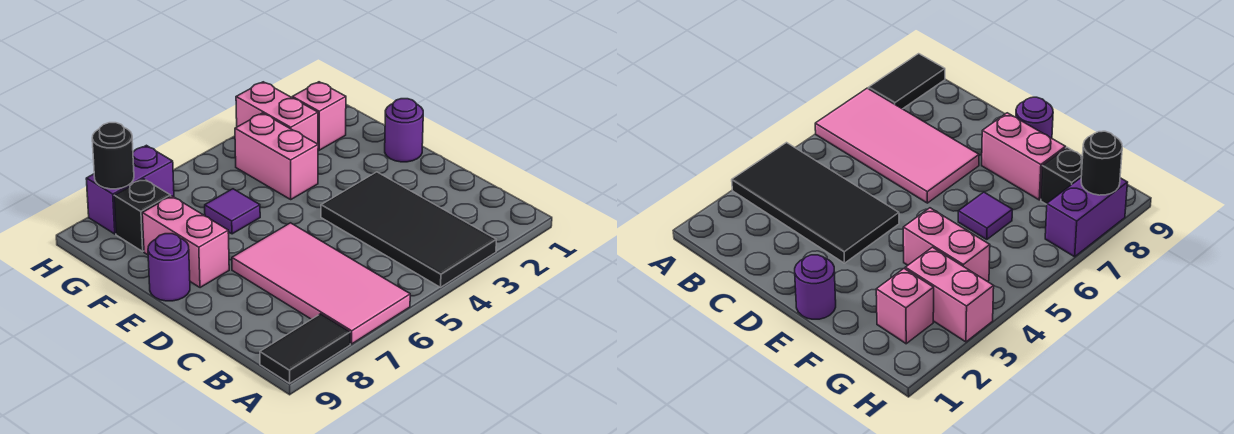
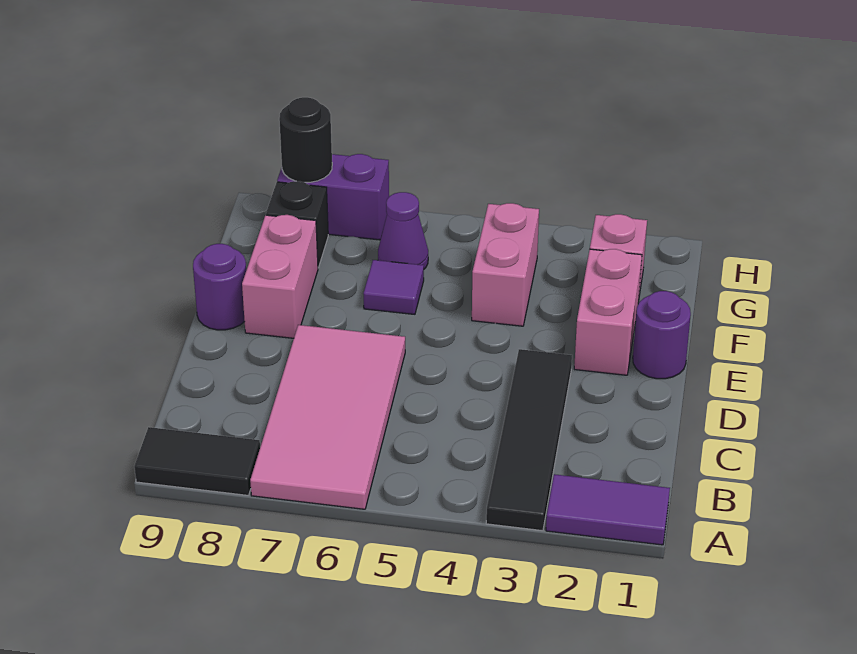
none -> purple tile A1:A2 level 1
black tile A3:D4 level 1 -> black tile A3:D3 level 1
pink brick G3:H3 level 1 -> pink brick E2:F2 level 1
none -> purple cone G6 level 1

